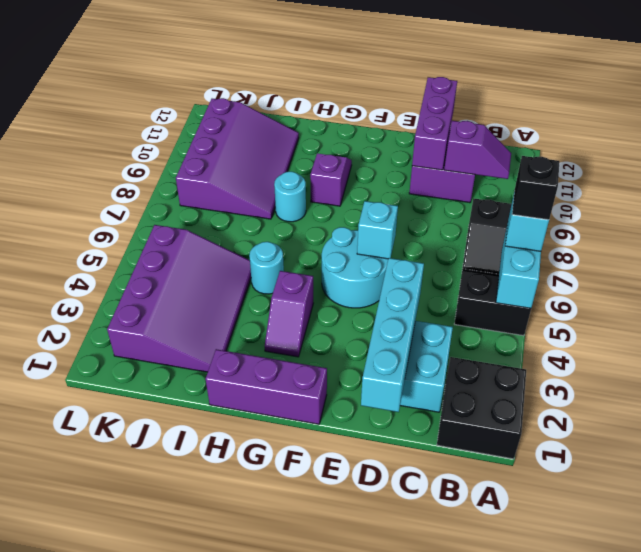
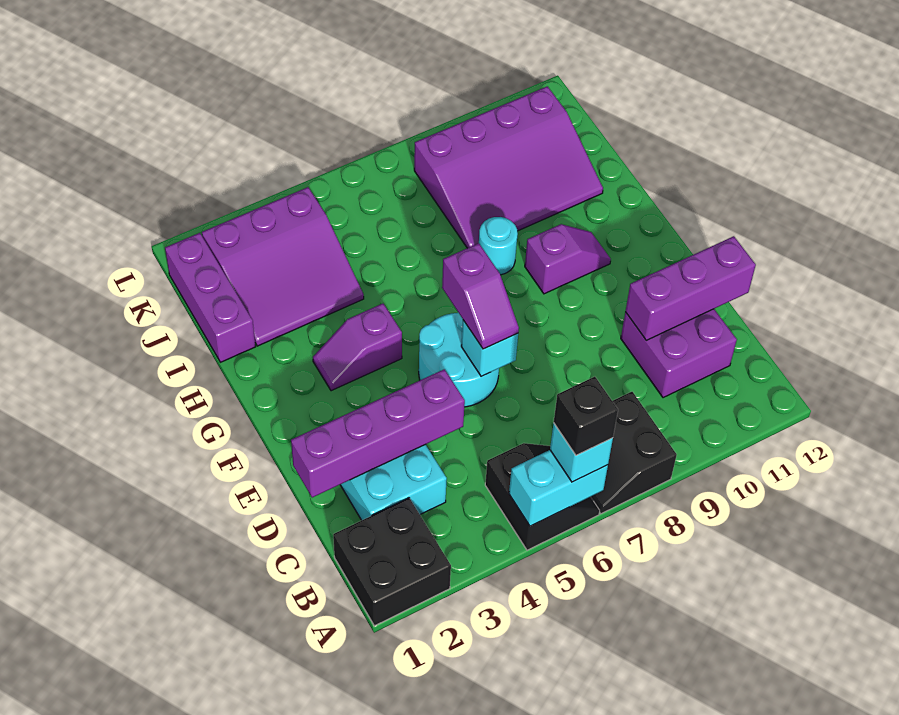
purple slope B10:C10 level 2 top C -> purple slope E6:F6 level 3 top F
cyan brick D1:D4 level 2 -> purple brick D1:D4 level 2
purple brick F1:H1 level 1 -> purple brick I1:K1 level 1
cyan round brick H5 level 1 -> none
purple slope I2:K5 level 1 top K -> purple slope I2:K4 level 1 top K

